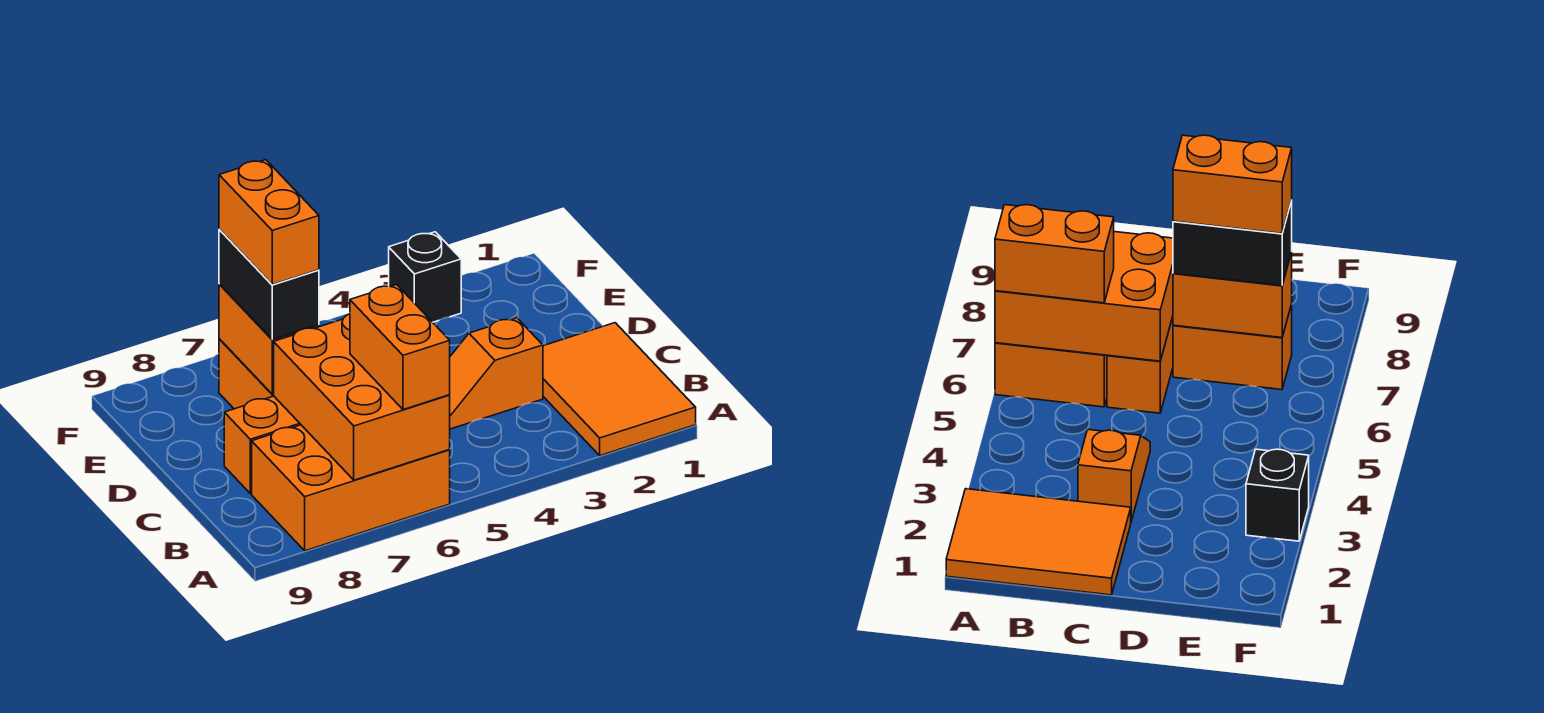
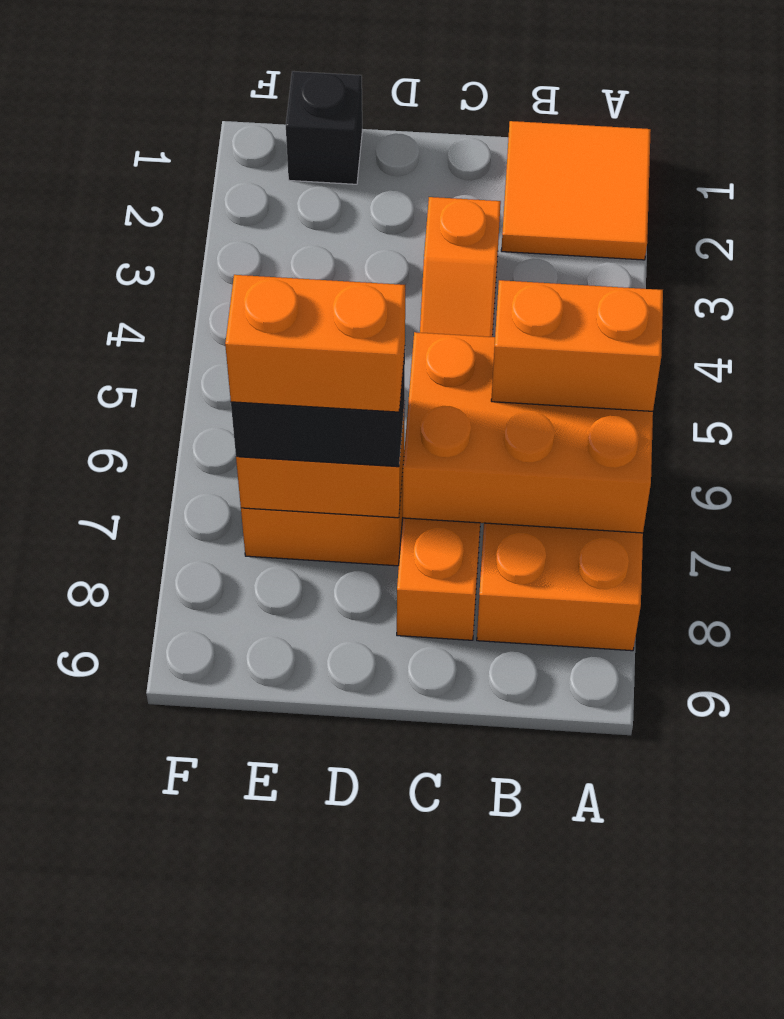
orange tile A1:C2 level 1 -> orange tile A1:B2 level 1
black brick F3 level 1 -> black brick E1 level 1

